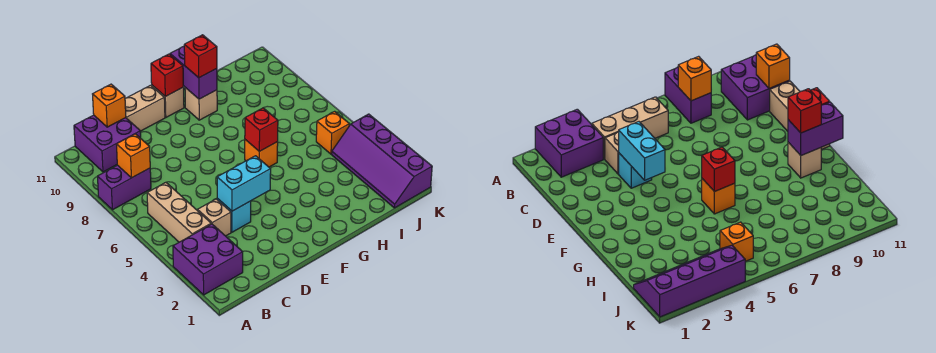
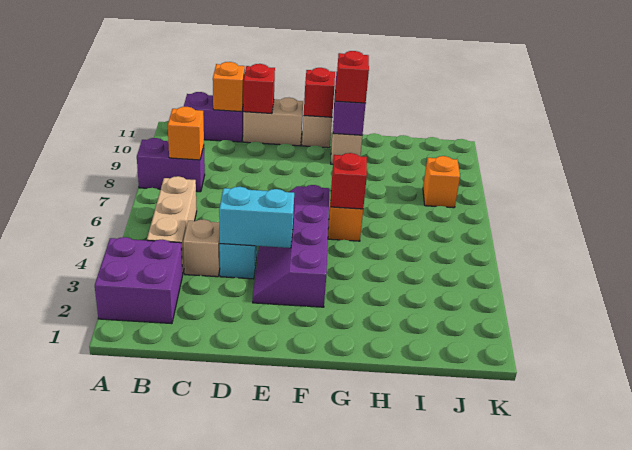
purple brick B10:C11 level 1 -> purple brick B11:C11 level 1
none -> red brick D11 level 2
purple slope J1:K4 level 1 top K -> purple slope E3:F6 level 1 top F
orange brick J5 level 1 -> orange brick J8 level 1

